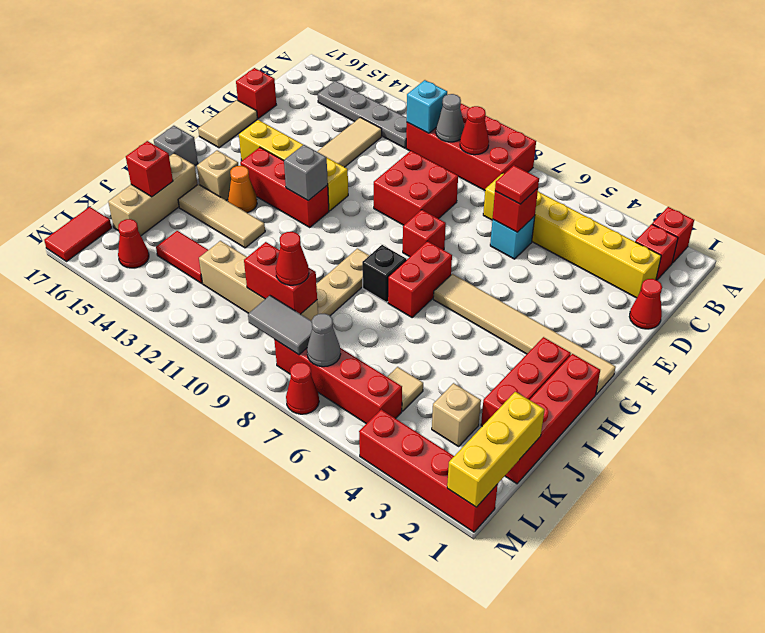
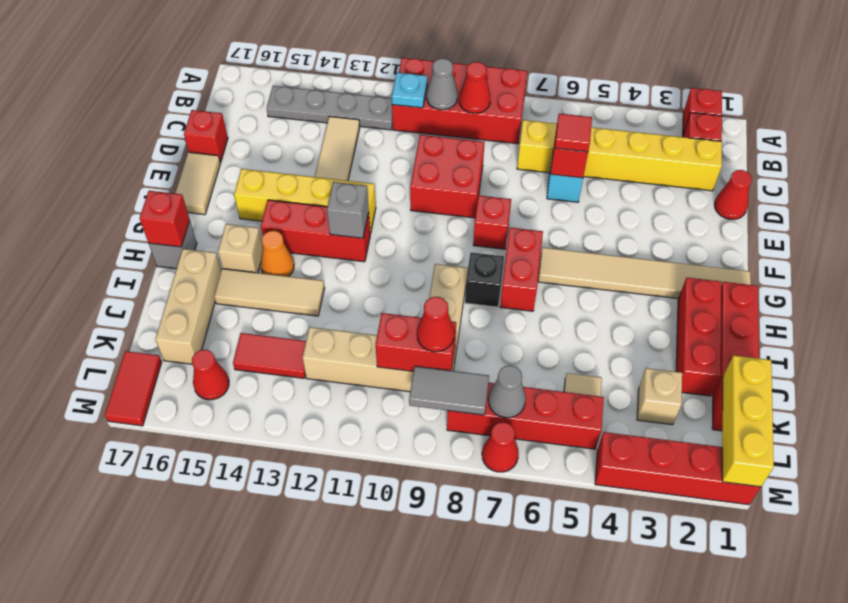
cyan brick B11 level 2 -> cyan plate B11 level 2
red brick J16 level 2 -> red brick H17 level 2

